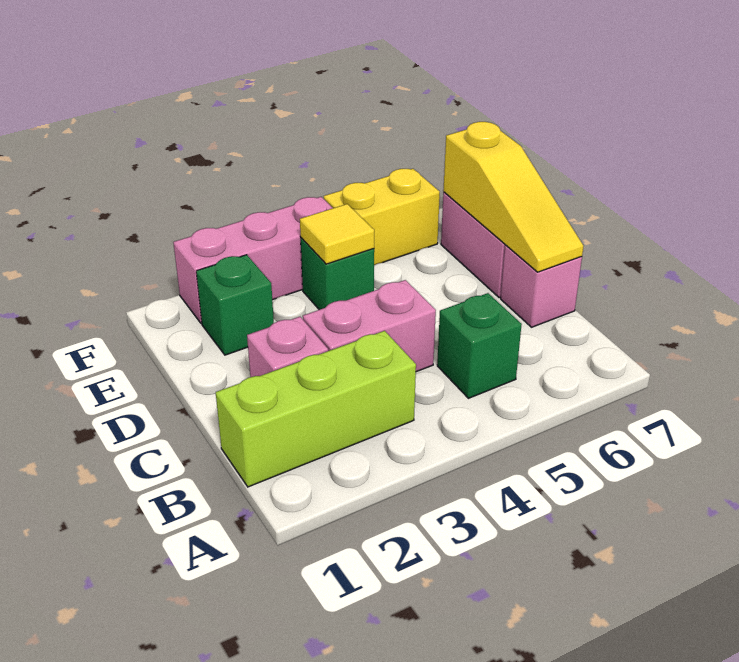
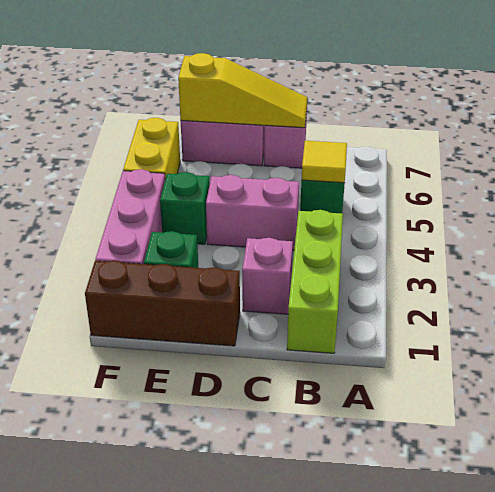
pink brick C3:C4 level 1 -> pink brick C4:D4 level 1
none -> brown brick D1:F1 level 1
yellow tile E4 level 2 -> yellow tile B5 level 2

